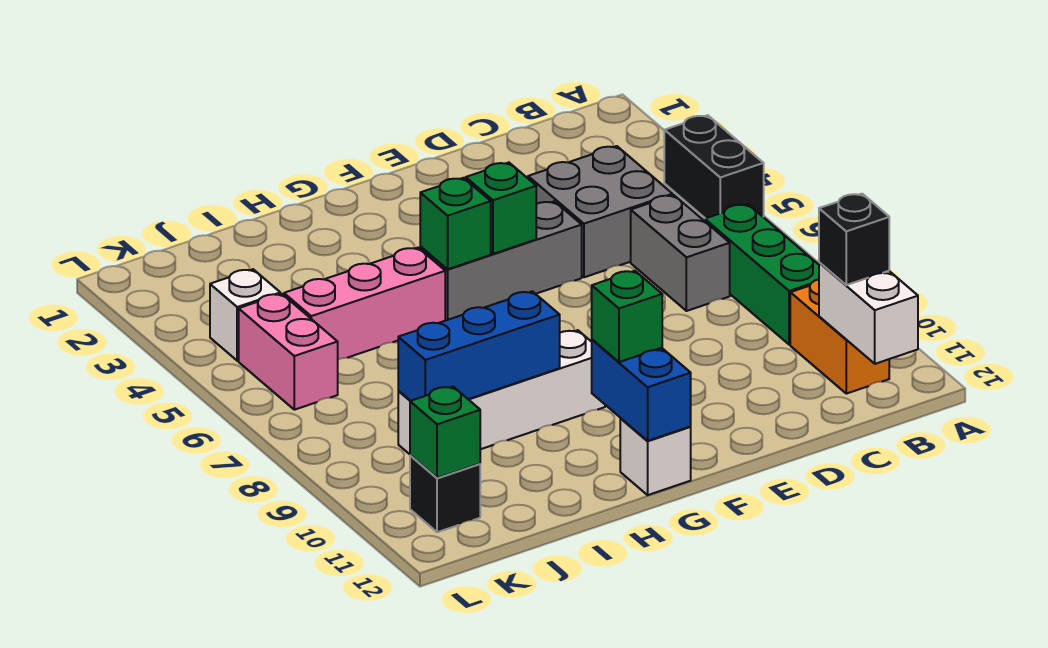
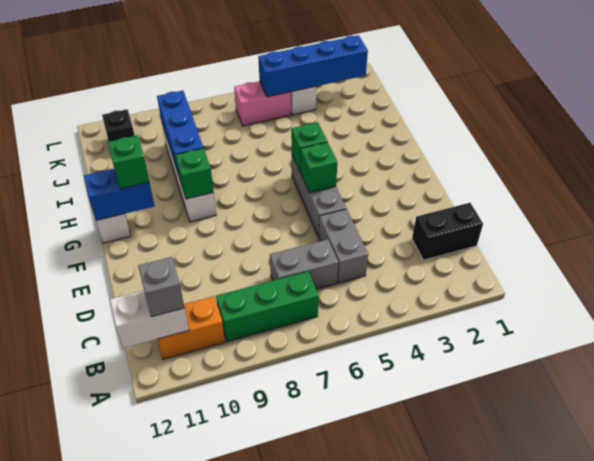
black brick A4:A5 level 1 -> black brick C1:C2 level 1
black brick B11 level 3 -> grey brick B11 level 3
grey brick C4:D5 level 1 -> grey brick C5:D5 level 1
pink brick H5:J5 level 1 -> none
none -> blue brick K2:K5 level 2
green brick K11 level 2 -> green brick G9 level 2

